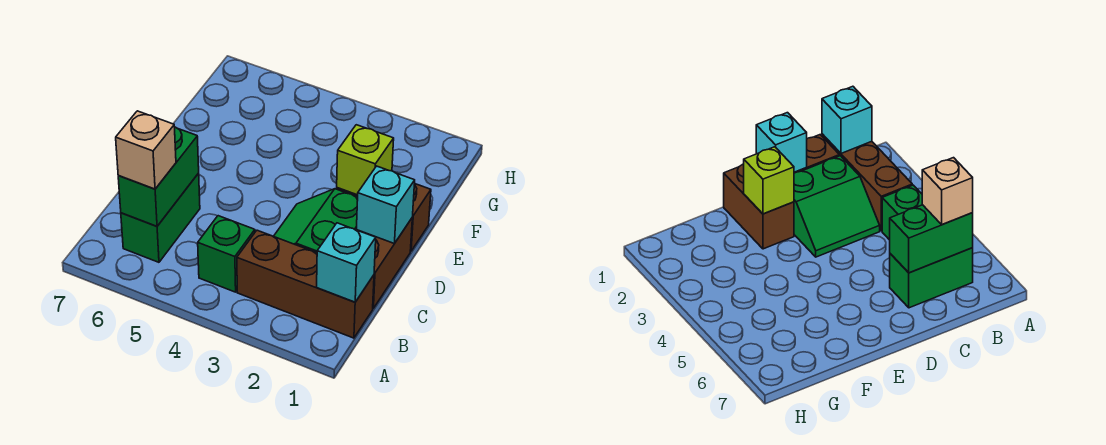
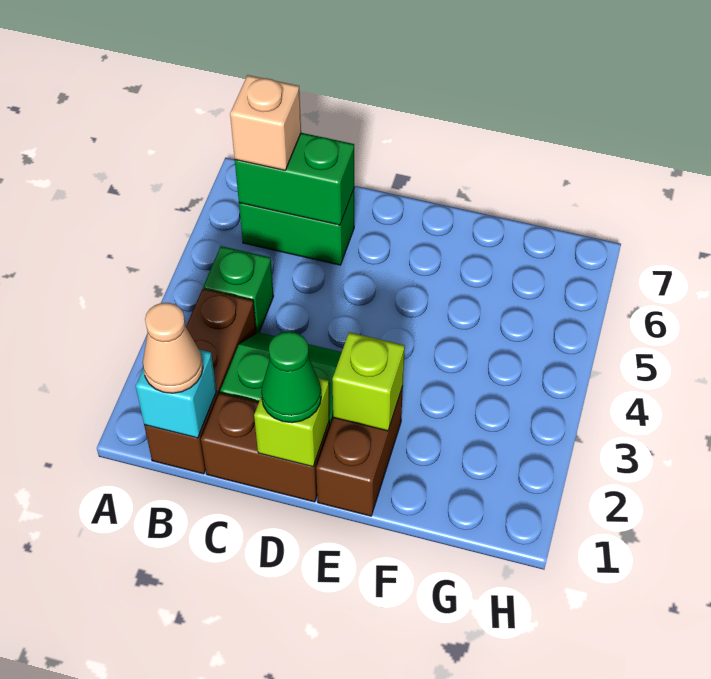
none -> tan cone B1 level 3
cyan brick D1 level 2 -> lime brick D1 level 2
none -> green cone D1 level 3

